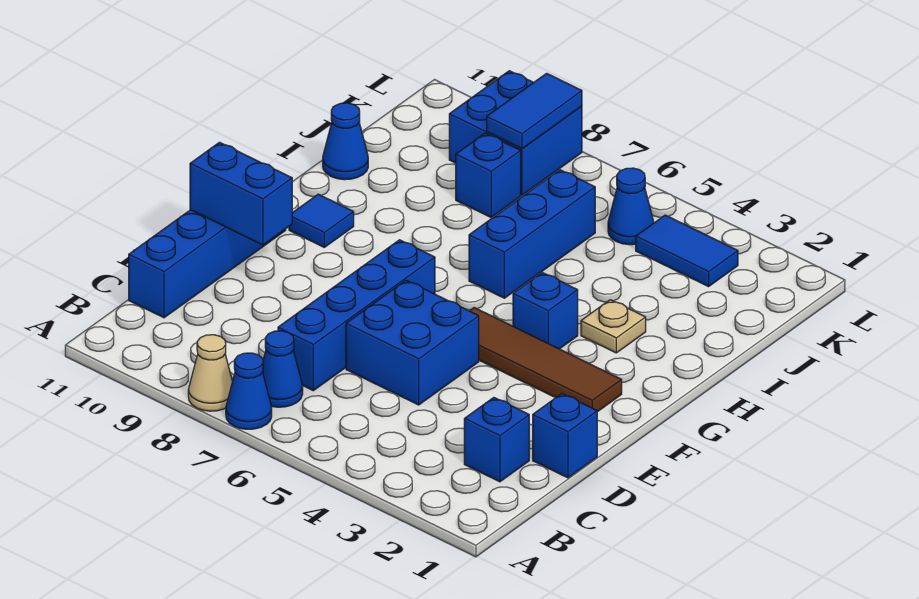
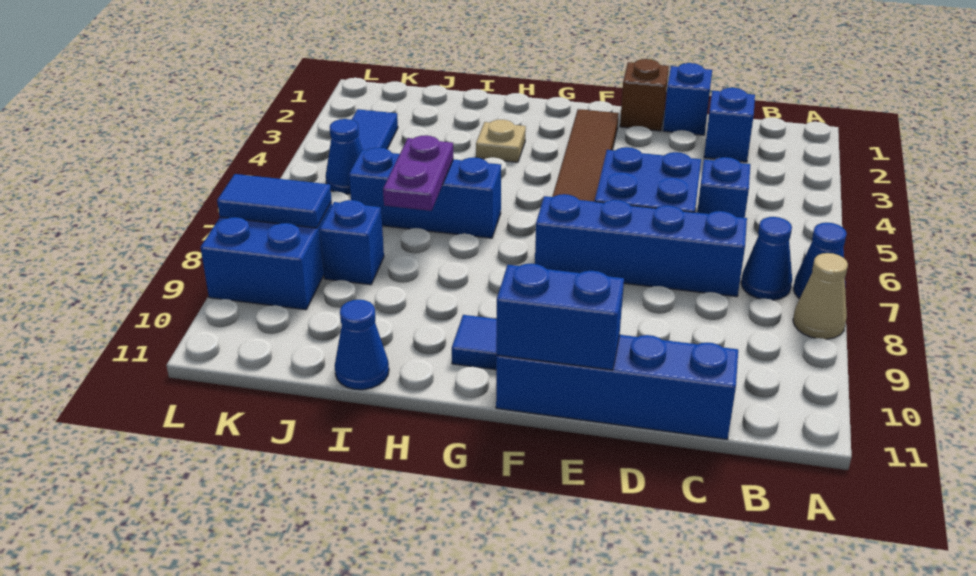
none -> brown brick E1 level 1
blue brick E10:E11 level 2 -> blue brick E11:F11 level 2
blue brick G4 level 1 -> blue brick C5 level 1
none -> purple plate I6:I7 level 2

